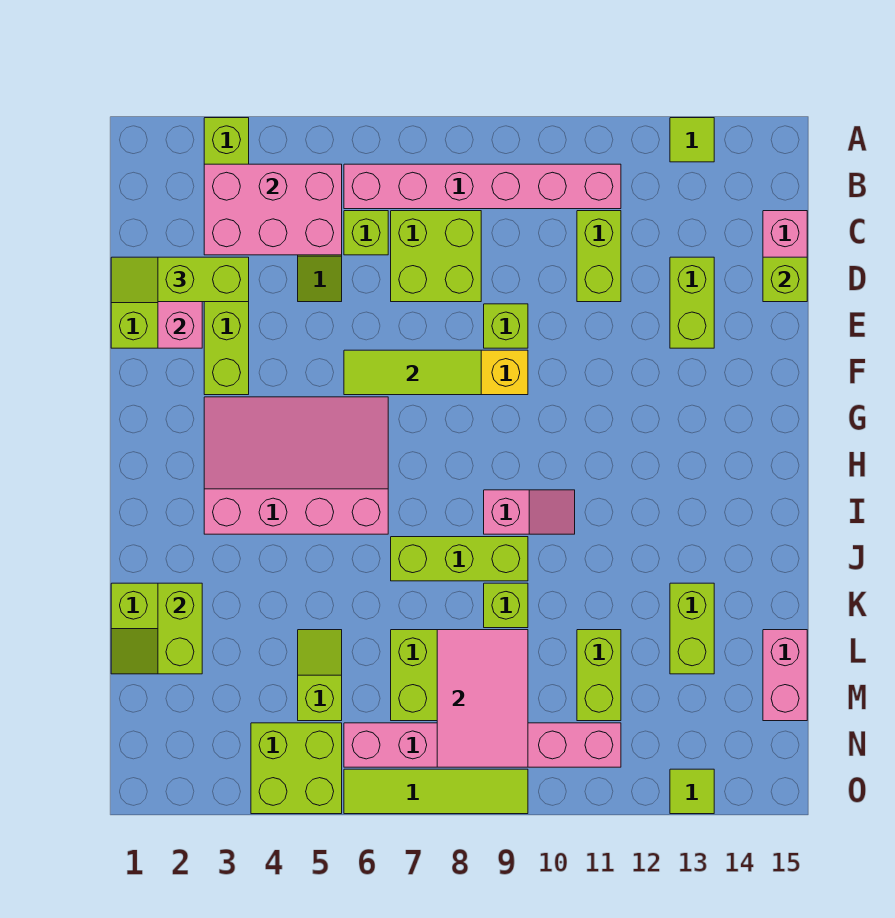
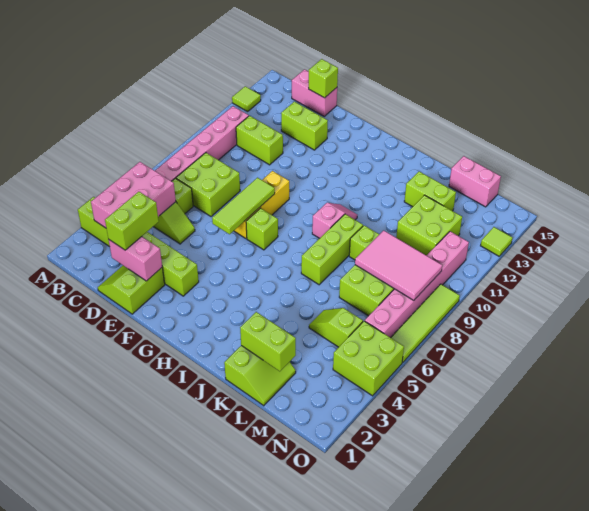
lime brick E9 level 1 -> lime brick G7 level 1
pink slope G3:I6 level 1 top I -> none
lime brick L11:M11 level 1 -> lime brick L11:M12 level 1

